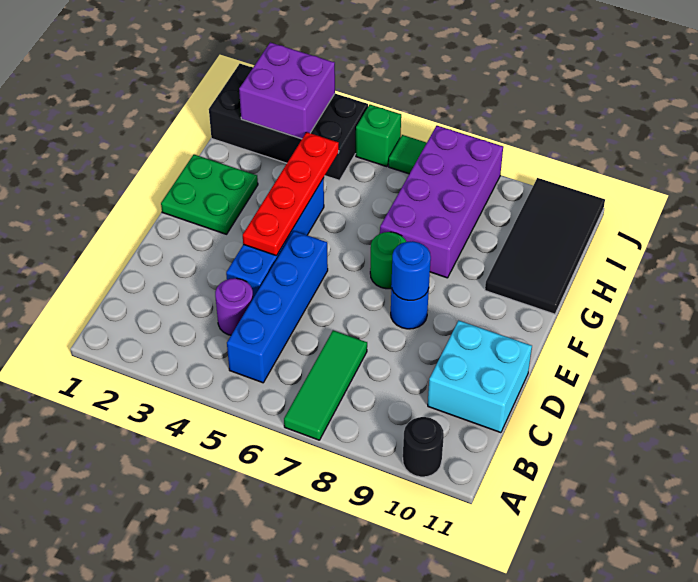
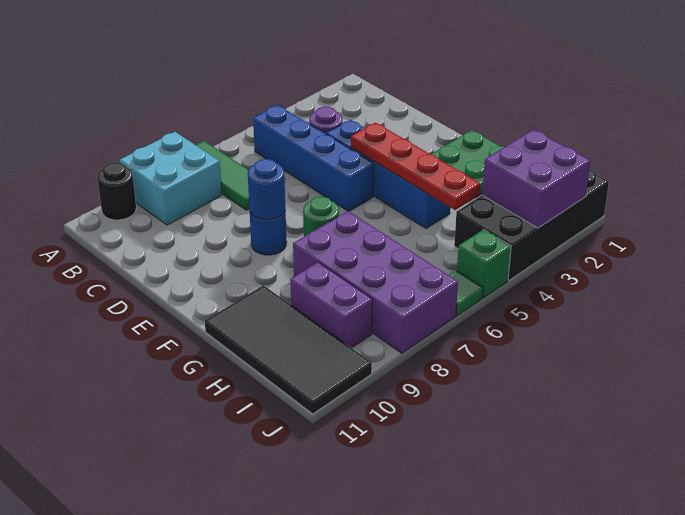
cyan brick C10:D11 level 1 -> cyan brick A8:B9 level 1
none -> purple brick H9:I9 level 1

